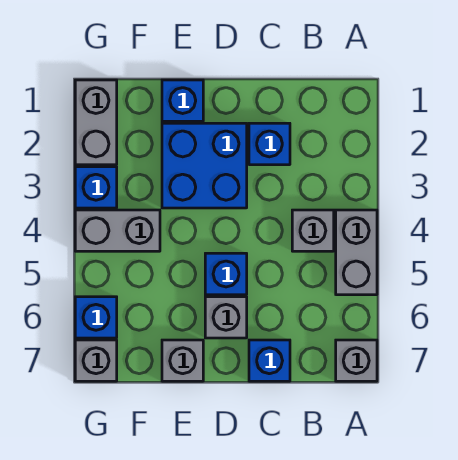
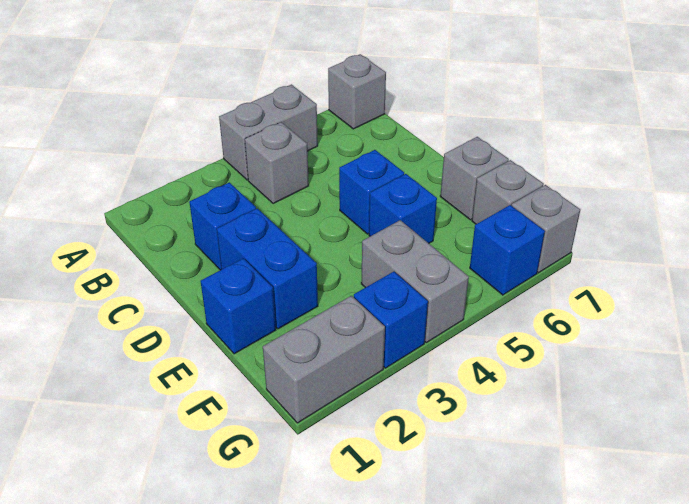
blue brick C7 level 1 -> blue brick E5 level 1
blue brick D2:E3 level 1 -> blue brick D2:E2 level 1
grey brick D6 level 1 -> grey brick F7 level 1

